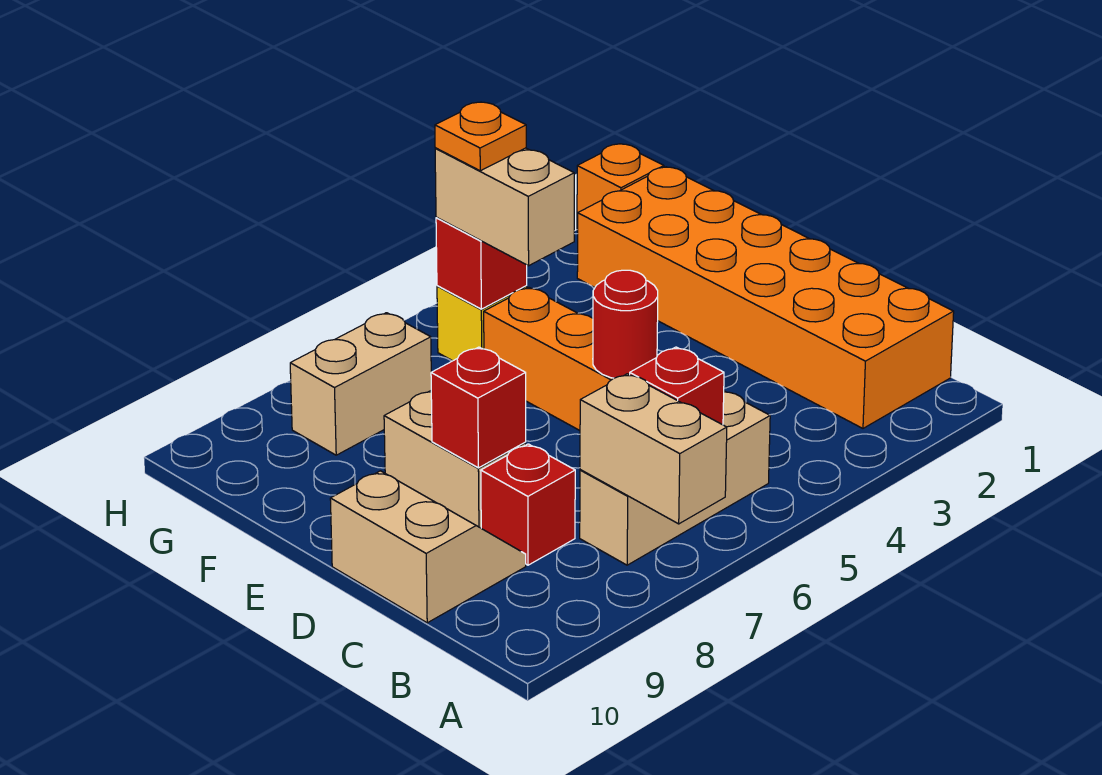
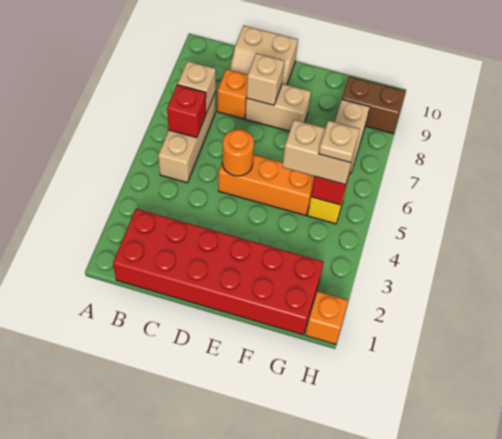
tan brick A7:B7 level 2 -> tan brick B7 level 2
orange brick B1:G2 level 1 -> red brick B1:G2 level 1
red brick C8 level 1 -> orange brick C8 level 1
red round brick D5 level 2 -> orange round brick D5 level 2
red brick D8 level 2 -> tan brick D8 level 2
orange plate G5 level 4 -> tan plate G5 level 4
none -> brown brick G9:H9 level 1

